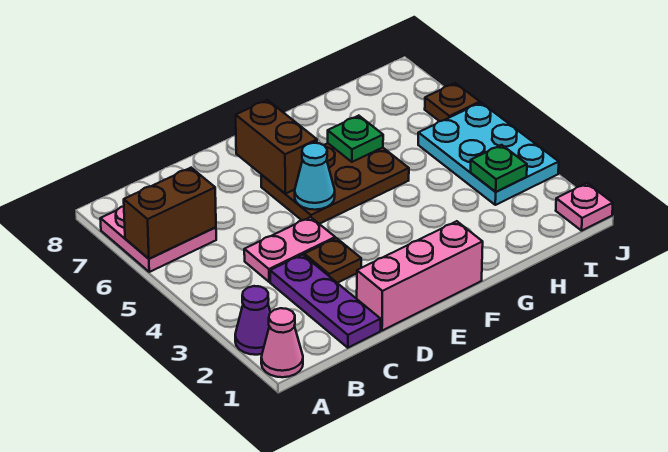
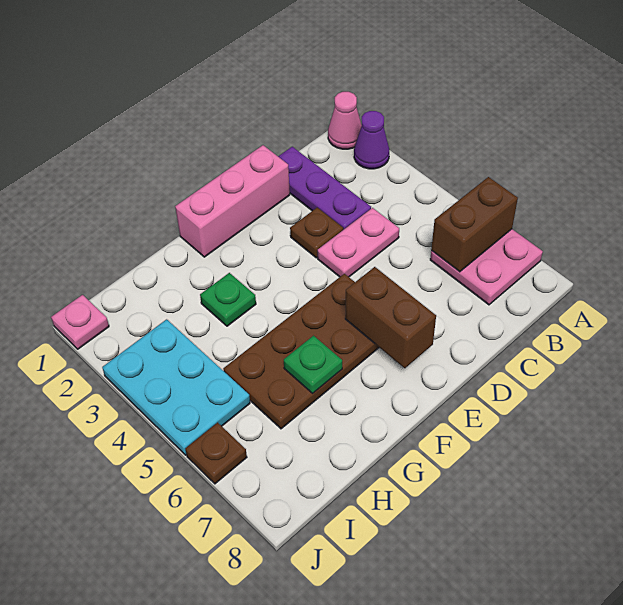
brown plate E5:G6 level 1 -> brown plate E5:H6 level 1
cyan cone E5 level 2 -> none
green plate I3 level 2 -> green plate G3 level 1

